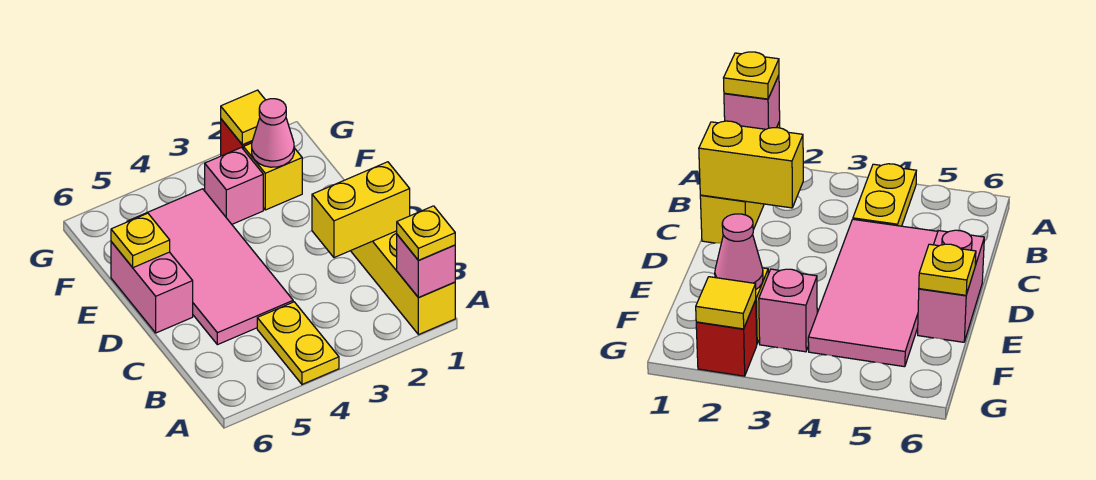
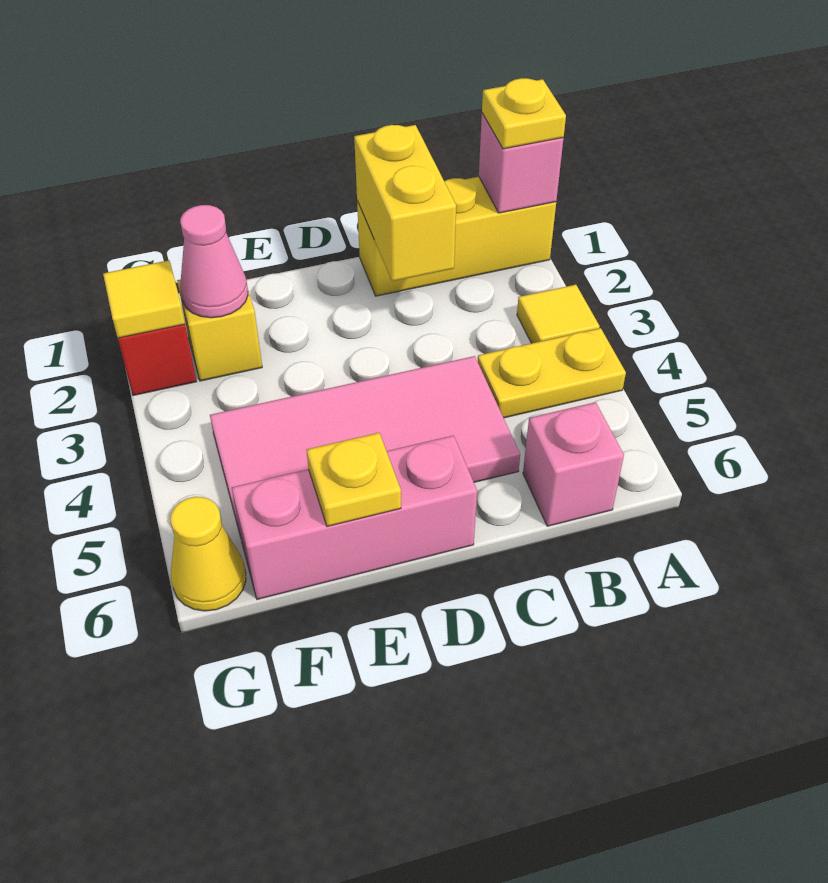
none -> yellow tile A3 level 1
pink brick D6:E6 level 1 -> pink brick D6:F6 level 1
pink brick F3 level 1 -> pink brick B6 level 1
none -> yellow cone G6 level 1

